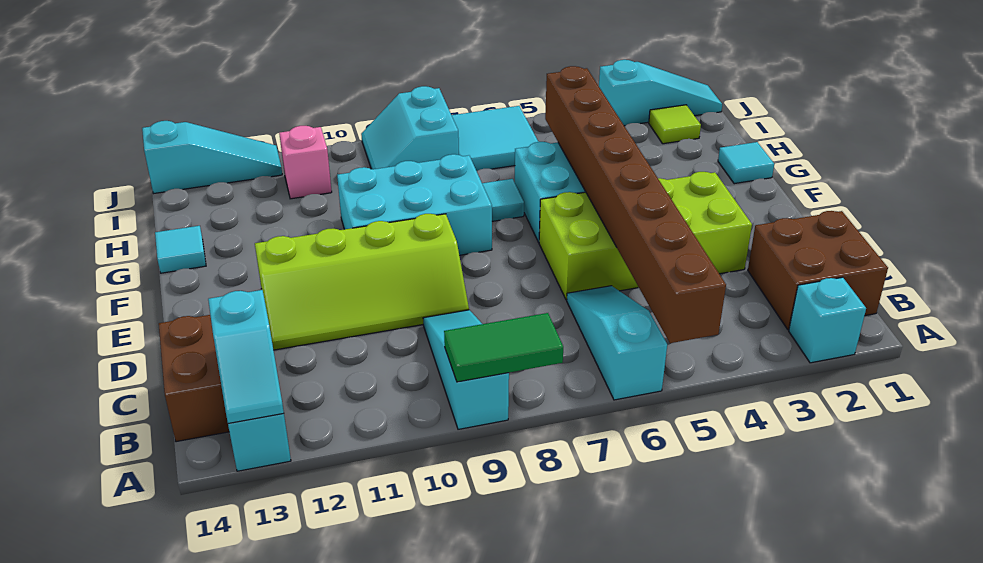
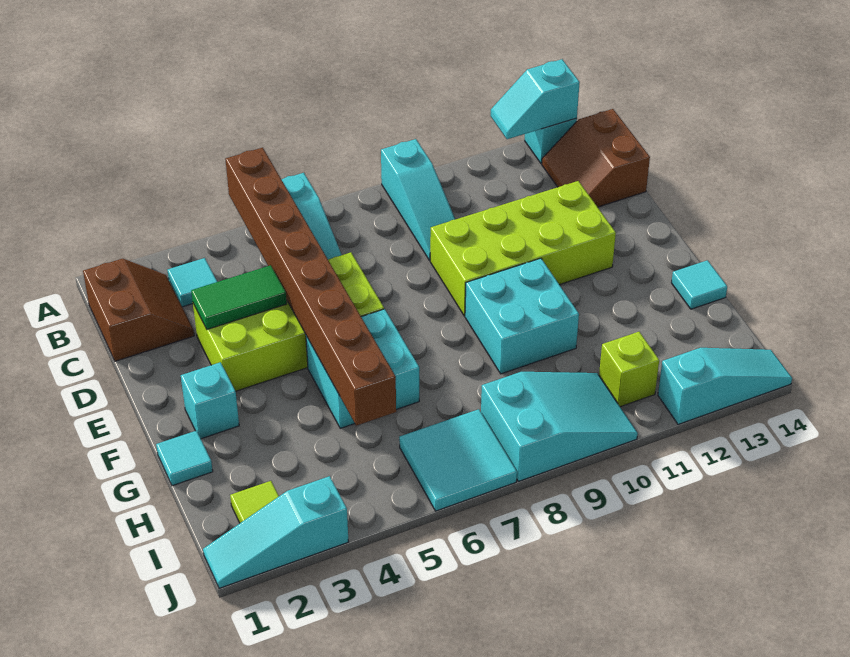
cyan brick A2 level 1 -> cyan brick F2 level 1
green tile A8:A9 level 2 -> green tile D3:D4 level 2
cyan slope A13:B13 level 2 top B -> cyan slope A12:A13 level 2 top 13
brown brick B1:C2 level 1 -> brown slope B1:C2 level 1 top 1
lime slope D9:E12 level 1 top E -> lime brick D9:E12 level 1
cyan brick F8:G10 level 1 -> cyan brick F9:G10 level 1
cyan tile G7 level 1 -> cyan tile B3 level 1
cyan slope I8:J9 level 1 top 8 -> cyan slope I8:J10 level 1 top 8
pink brick I11 level 1 -> lime brick I11 level 1
cyan slope J12:J14 level 1 top 14 -> cyan slope J12:J14 level 1 top 12

